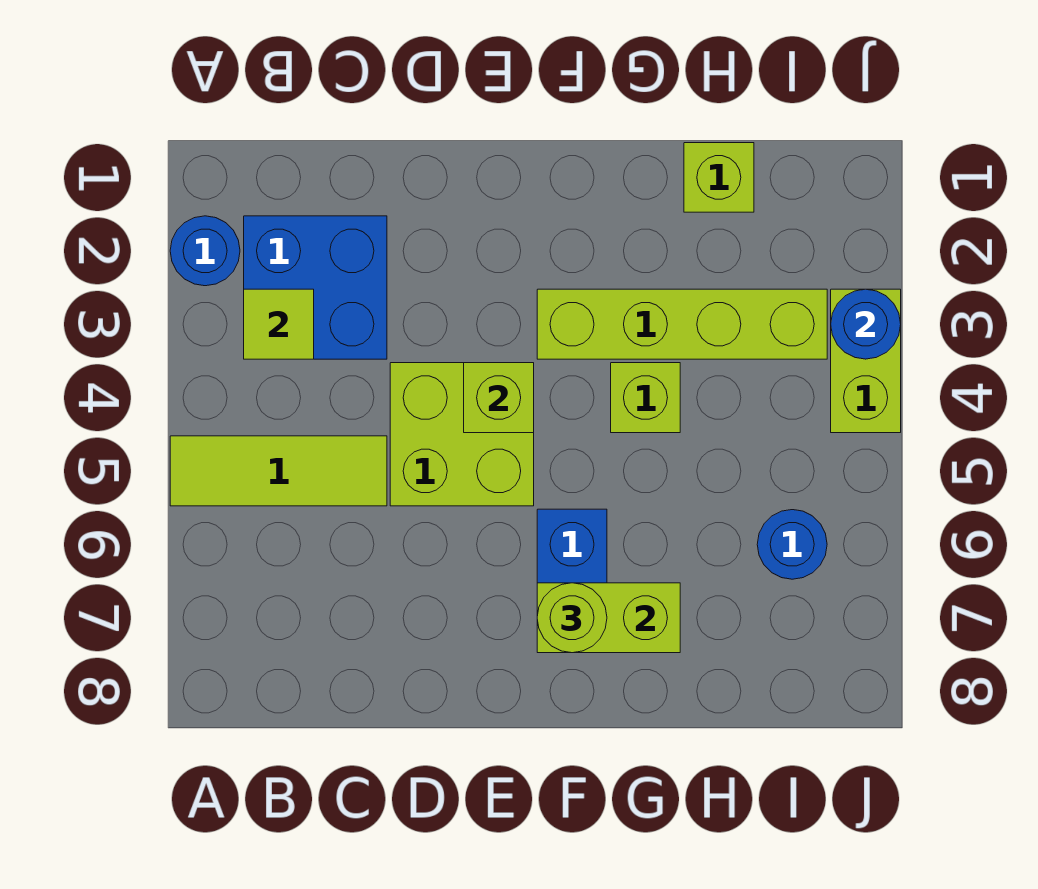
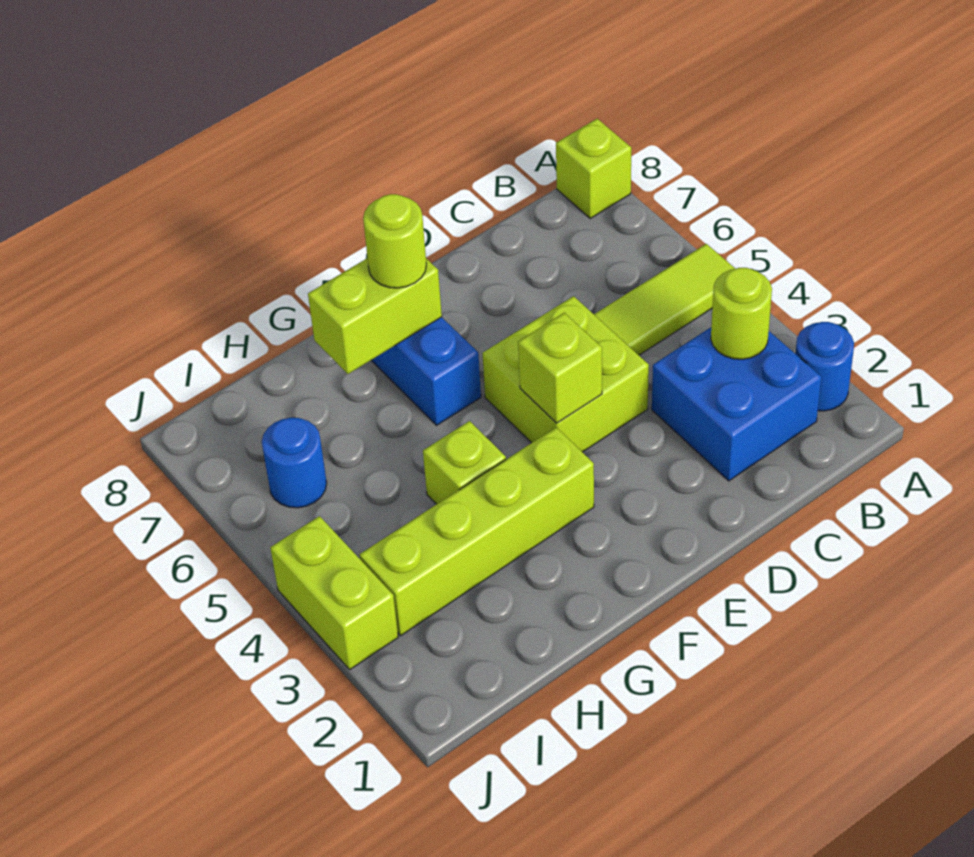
lime tile B3 level 2 -> lime round brick B3 level 2
lime brick H1 level 1 -> lime brick A8 level 1
blue round brick J3 level 2 -> none

